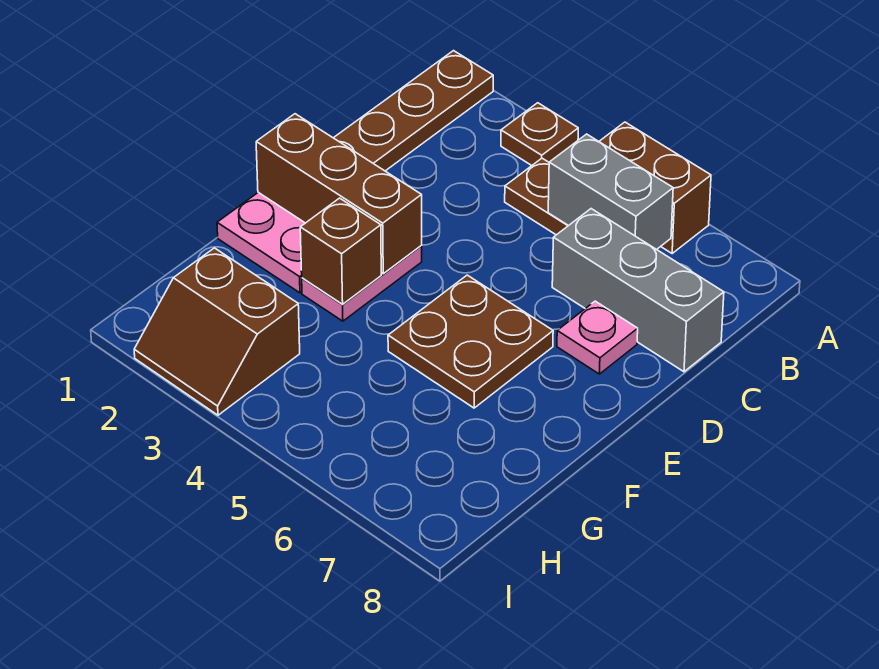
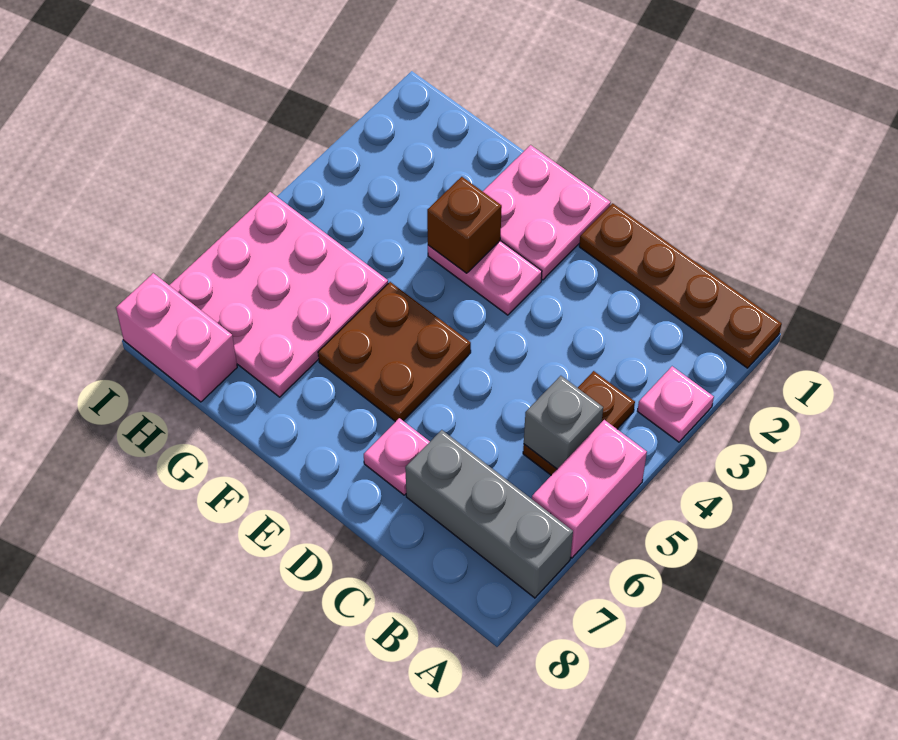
brown plate A3 level 1 -> pink plate A3 level 1
brown brick A5:A6 level 1 -> pink brick A5:A6 level 1
grey brick B5:B6 level 2 -> grey brick B5 level 2
grey brick C6:C8 level 1 -> grey brick A7:C7 level 1
brown brick E1:E3 level 2 -> none
none -> pink plate G5:I7 level 1
brown slope H2:I3 level 1 top H -> none
none -> pink brick H8:I8 level 1

